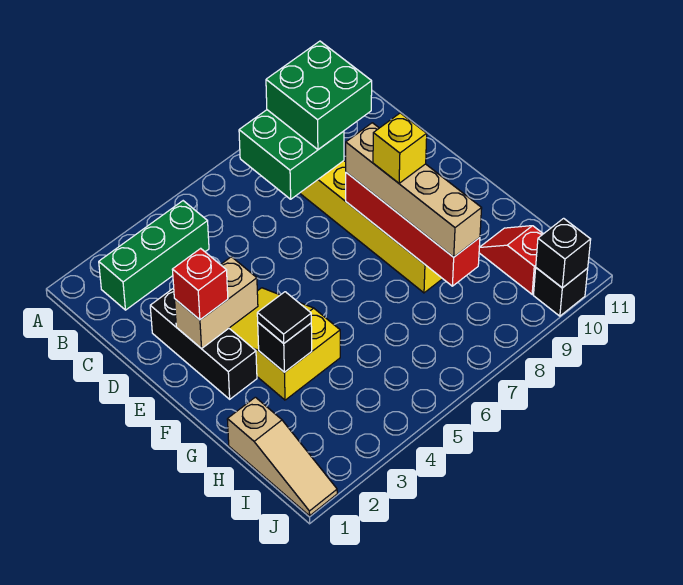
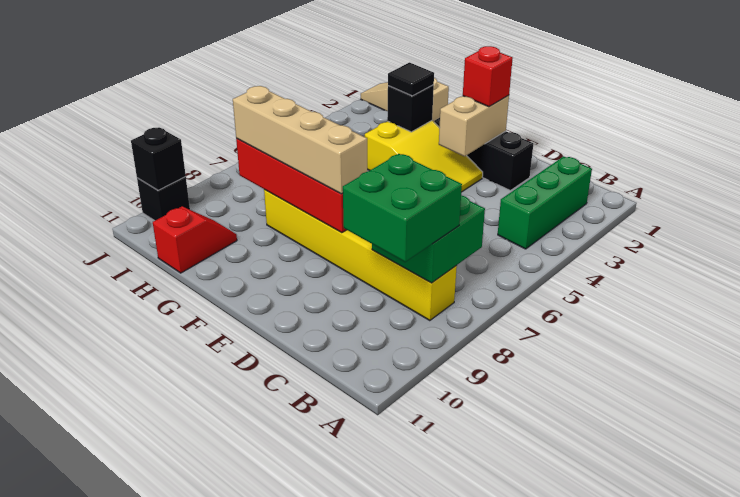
yellow brick F8 level 4 -> none
red slope H10:I10 level 1 top I -> red slope H10:H11 level 1 top 11

